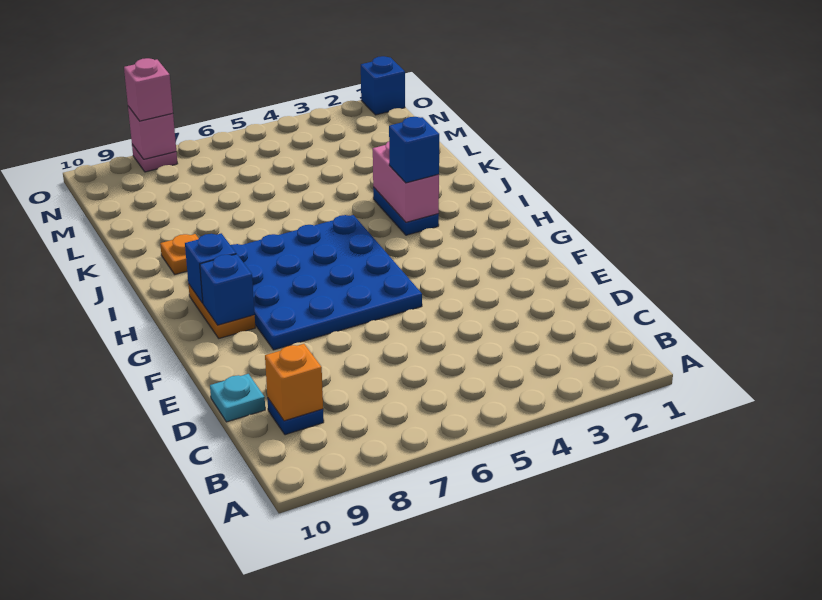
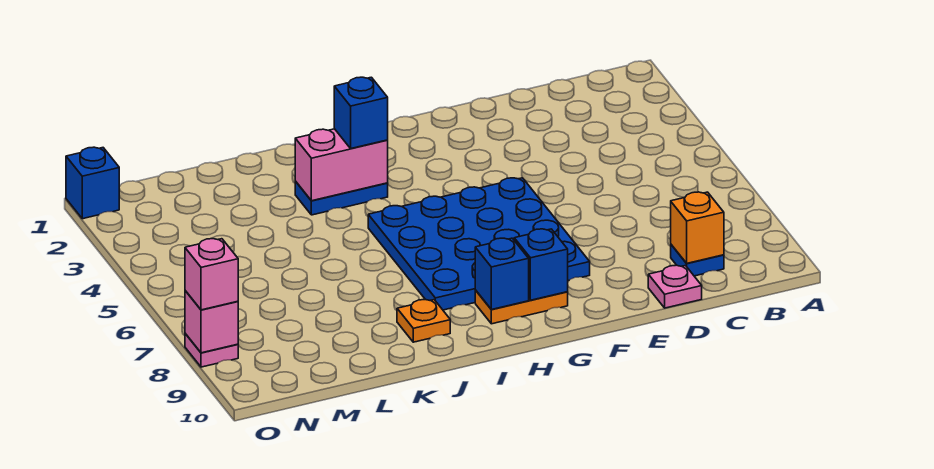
cyan plate D10 level 1 -> pink plate D10 level 1

